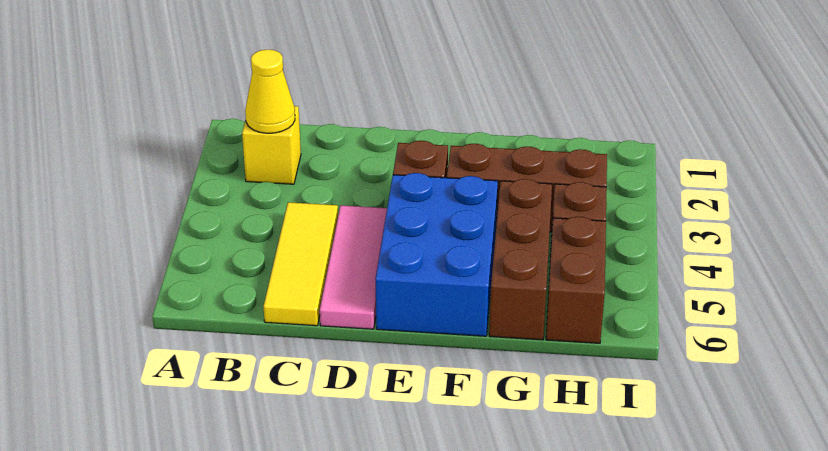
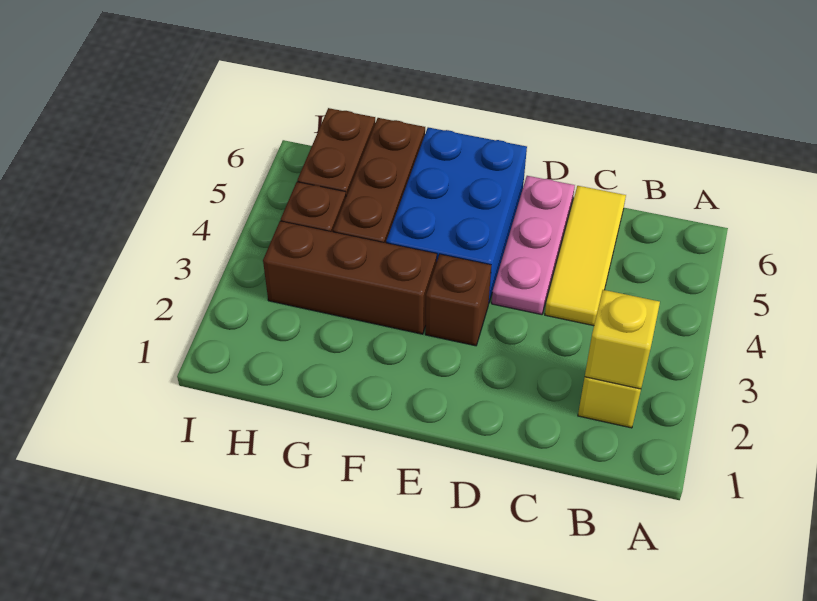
yellow cone B2 level 2 -> yellow brick B2 level 2
pink tile D4:D6 level 1 -> pink plate D4:D6 level 1

